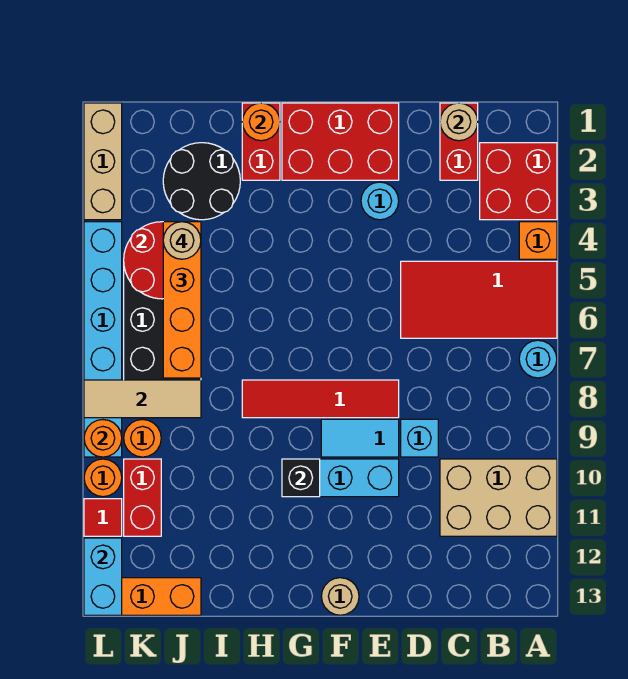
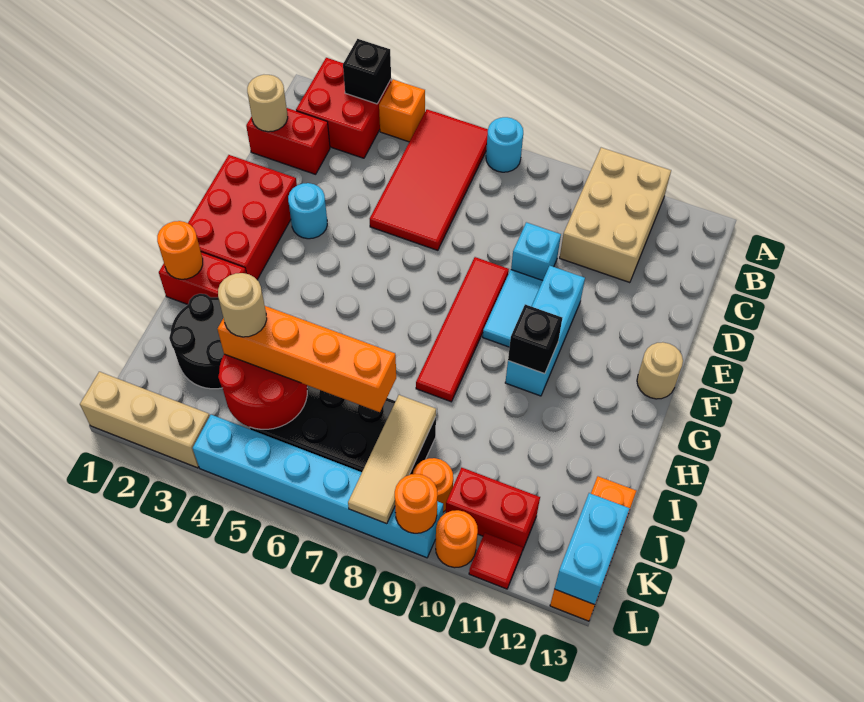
none -> black brick A3 level 2
cyan brick L12:L13 level 2 -> cyan brick K13:L13 level 2

